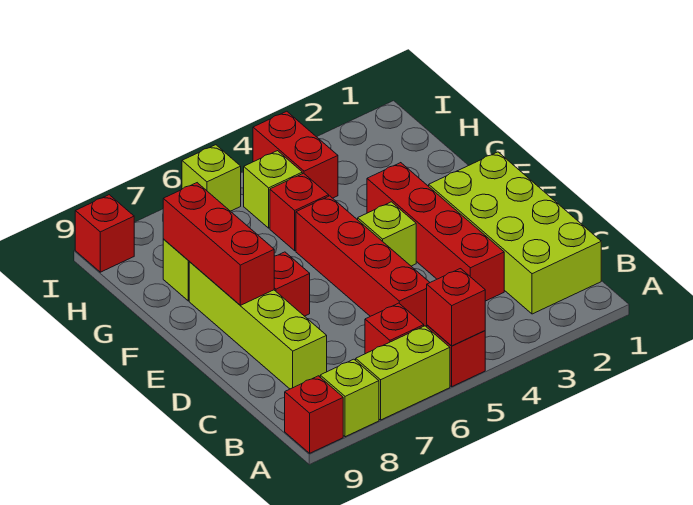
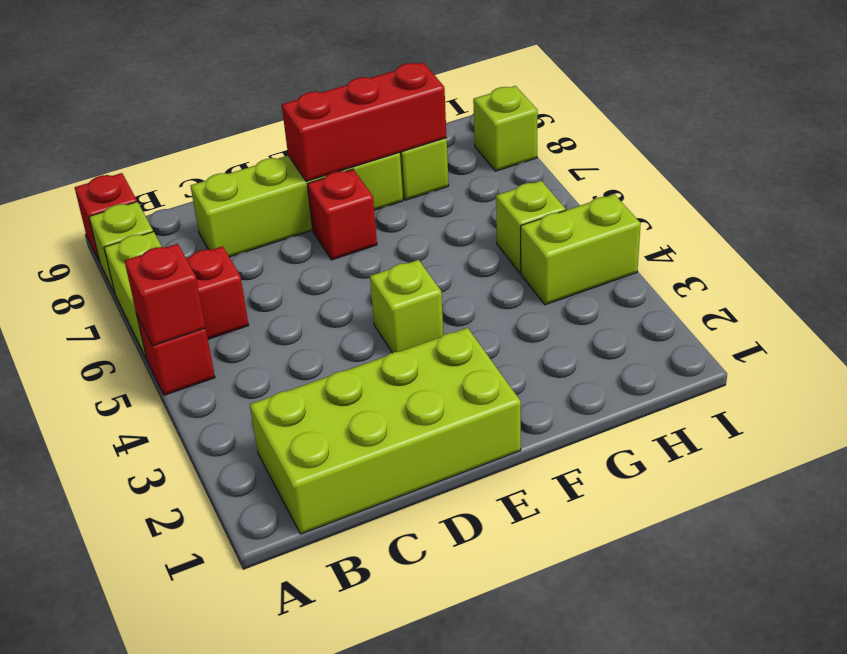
red brick C3:F3 level 1 -> none
red brick C5:F5 level 1 -> none
red brick G5 level 1 -> none
red brick H4:I4 level 1 -> lime brick H4:I4 level 1
lime brick I6 level 1 -> lime brick I8 level 1
red brick I9 level 1 -> none

